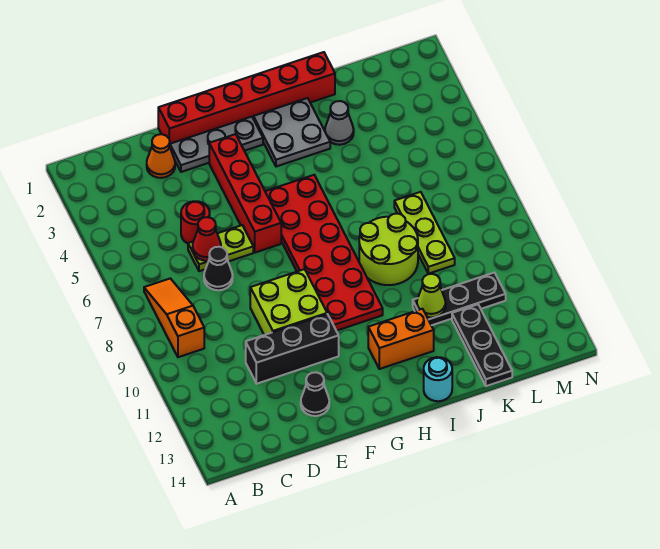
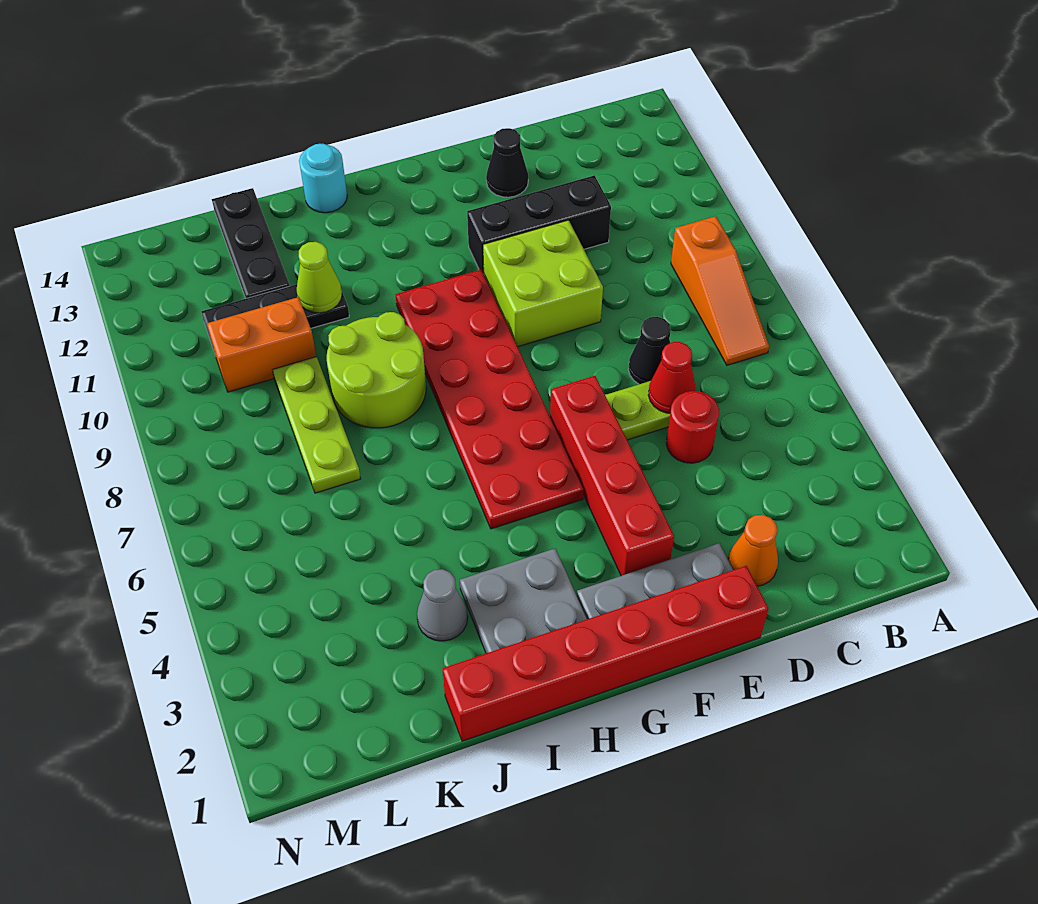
orange brick H12:I12 level 1 -> orange brick K10:L10 level 1

